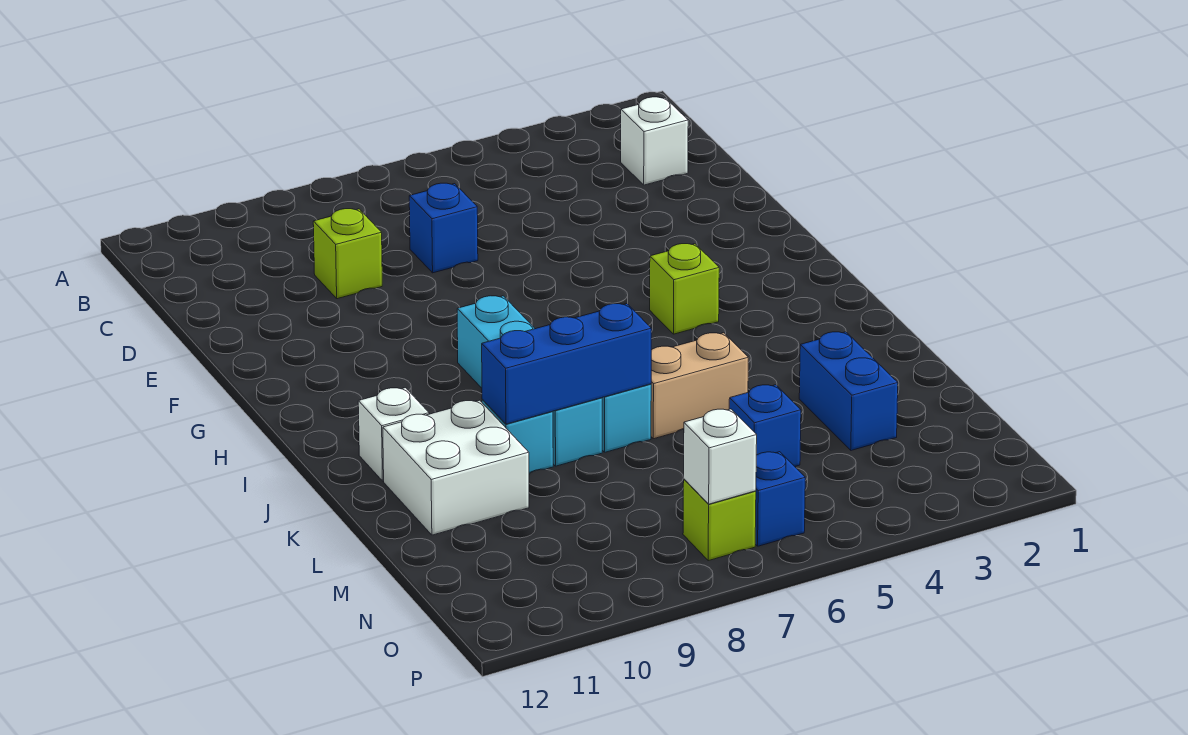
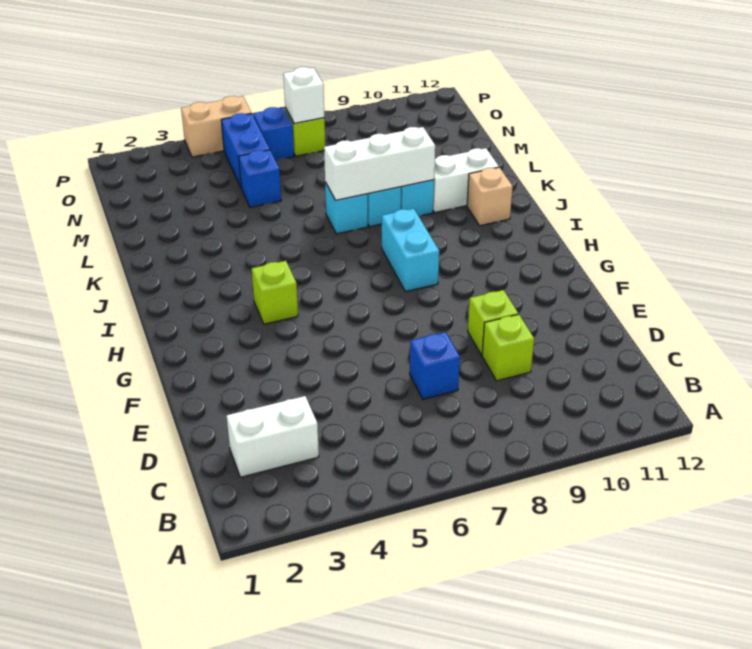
white brick C2 level 1 -> white brick C2:C3 level 1
none -> lime brick E9 level 1
white brick J11 level 1 -> tan brick J11 level 1
tan brick K5:K6 level 1 -> tan brick P4:P5 level 1
blue brick K7:K9 level 2 -> white brick K7:K9 level 2
white brick K10:L11 level 1 -> white brick K10:K11 level 1
blue brick L3:M3 level 1 -> blue brick N5:O5 level 1

